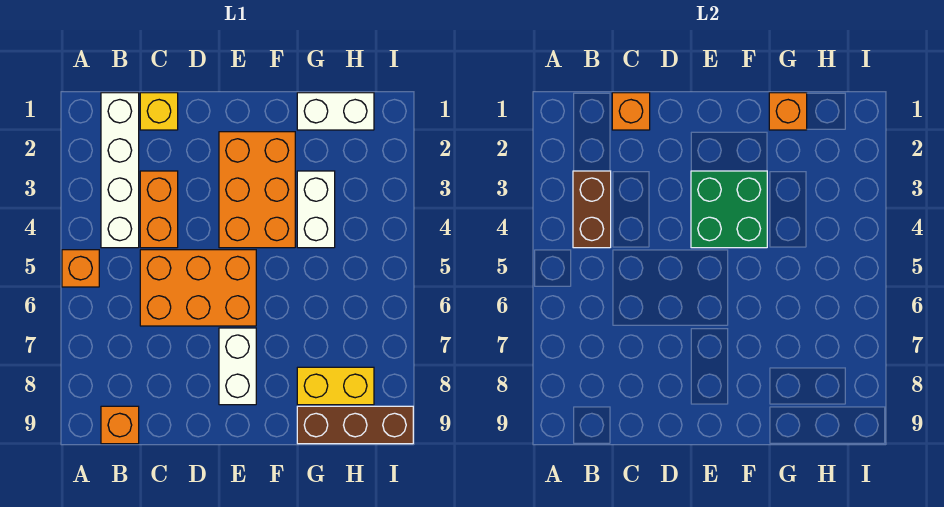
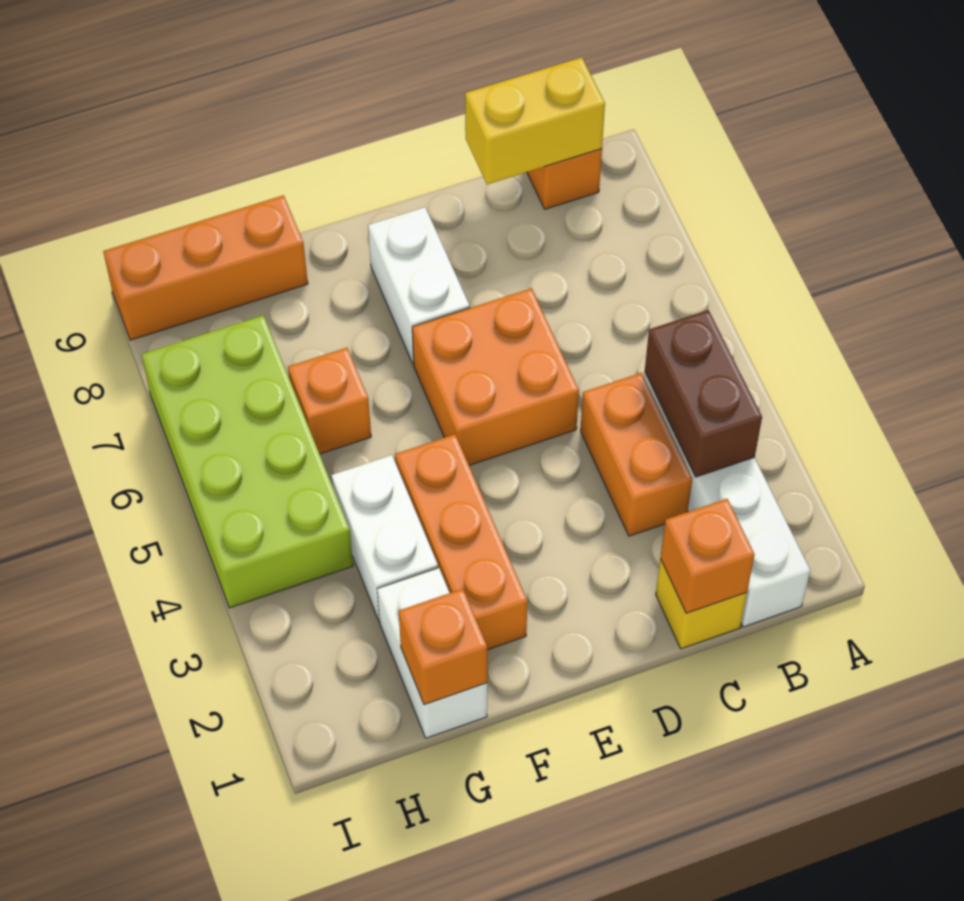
orange brick A5 level 1 -> orange brick G6 level 1
orange brick C5:E6 level 1 -> orange brick D5:E6 level 1
orange brick E2:F4 level 1 -> orange brick F2:F4 level 1
green brick E3:F4 level 2 -> none
white brick G1:H1 level 1 -> white brick G1:G2 level 1
yellow brick G8:H8 level 1 -> yellow brick B9:C9 level 2
brown brick G9:I9 level 1 -> orange brick G9:I9 level 1
none -> lime brick H4:I7 level 1

